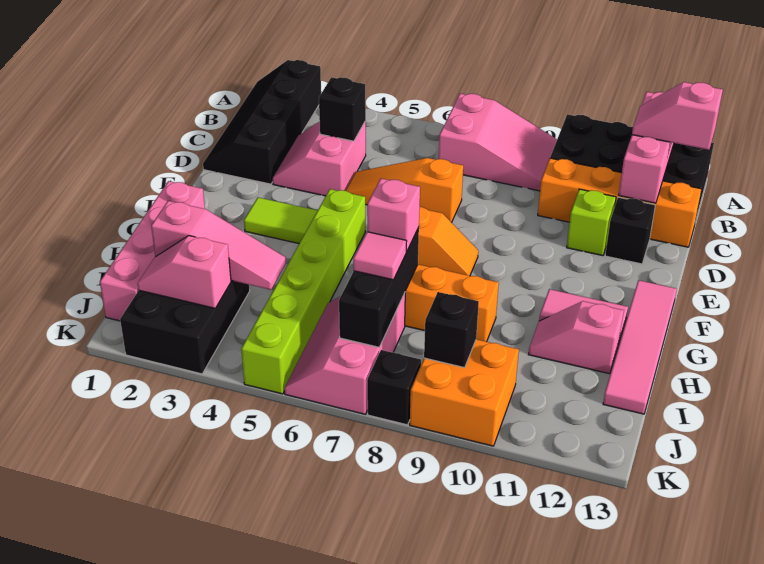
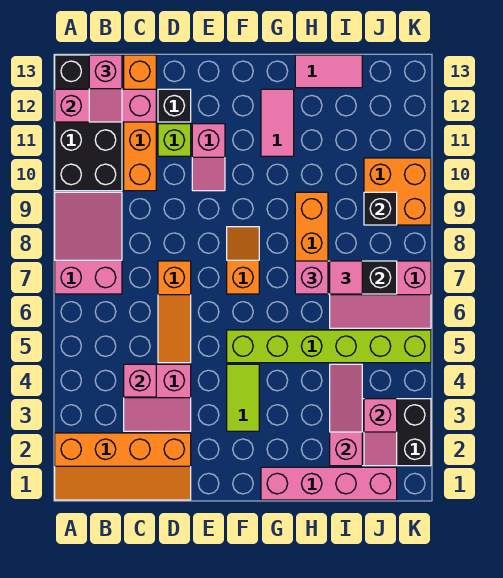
black slope A1:D2 level 1 top 2 -> orange slope A1:D2 level 1 top 2
black brick C4 level 2 -> pink brick C4 level 2
pink tile F13:I13 level 1 -> pink tile H13:I13 level 1
pink slope H11:H12 level 1 top 12 -> pink slope E10:E11 level 1 top 11
black brick K8 level 1 -> none

